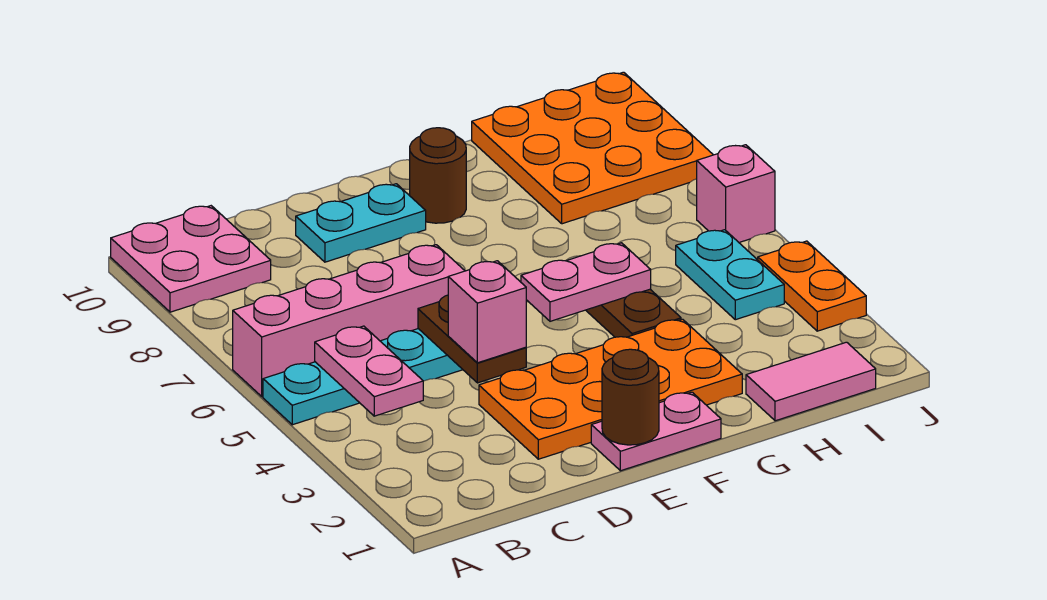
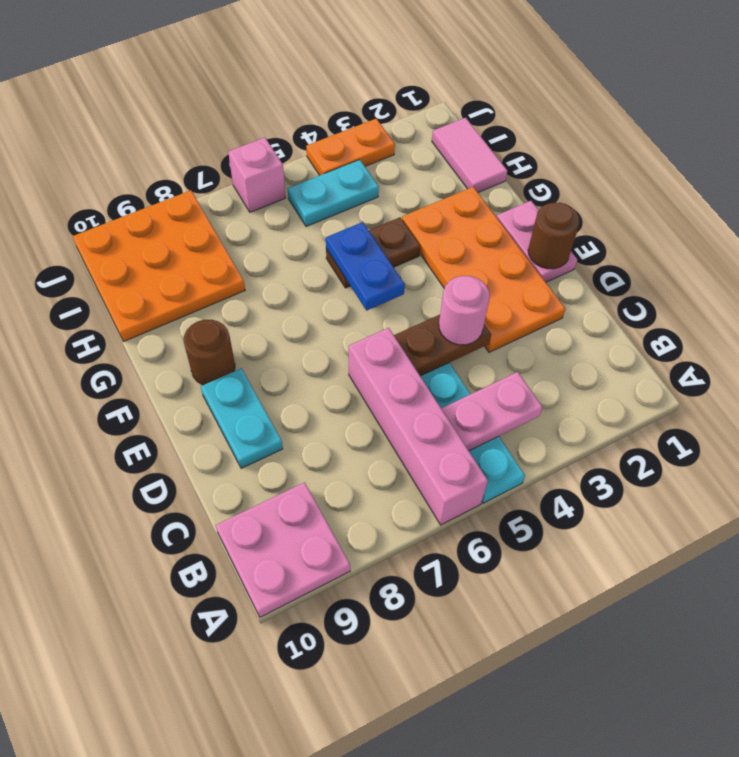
pink brick D4 level 3 -> pink round brick D4 level 3
pink plate F5:G5 level 2 -> blue plate F5:G5 level 2

